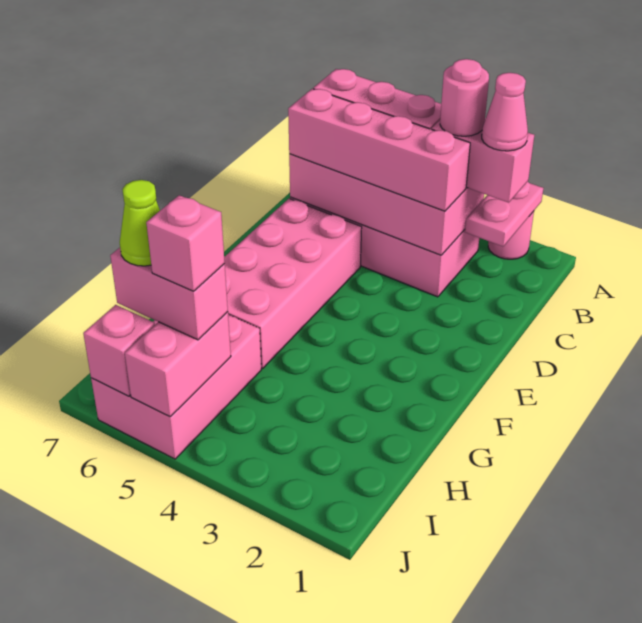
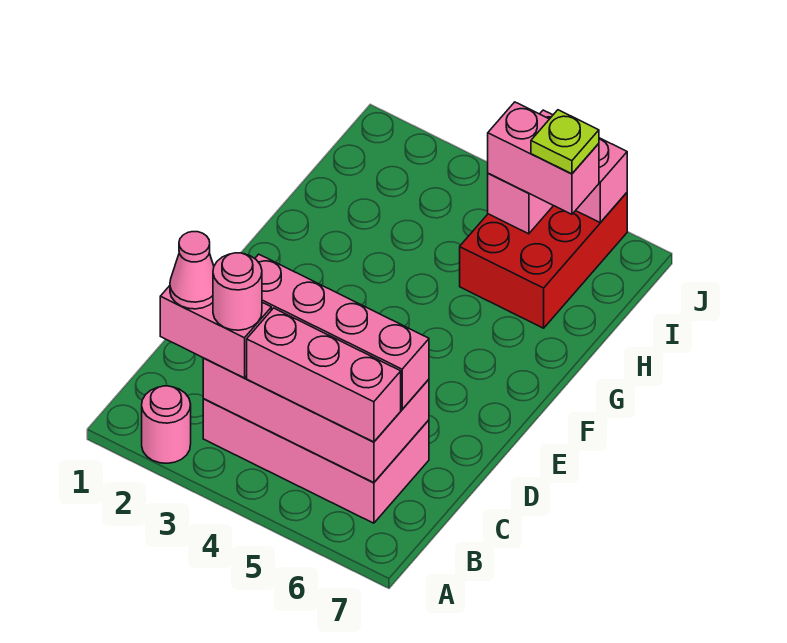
pink plate A2:B2 level 2 -> none
pink brick D5:G6 level 1 -> none
pink brick H5:J6 level 1 -> red brick H5:J6 level 1
pink brick I5 level 4 -> none
lime cone I6 level 4 -> lime plate I6 level 4

